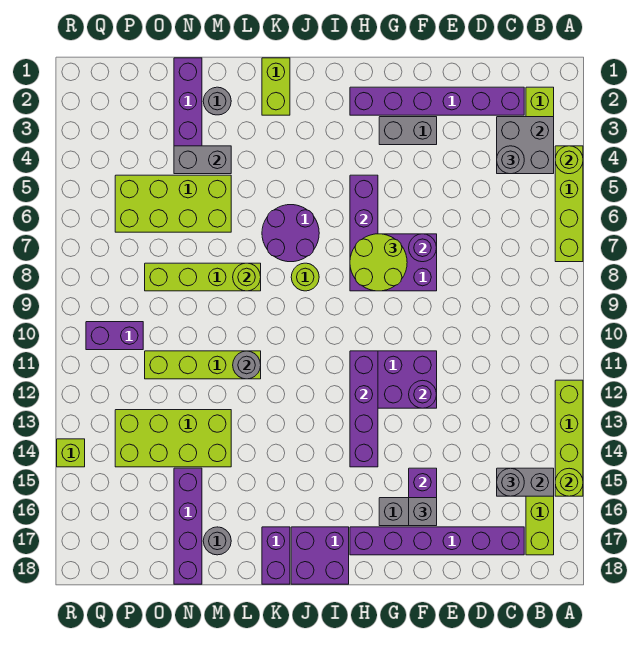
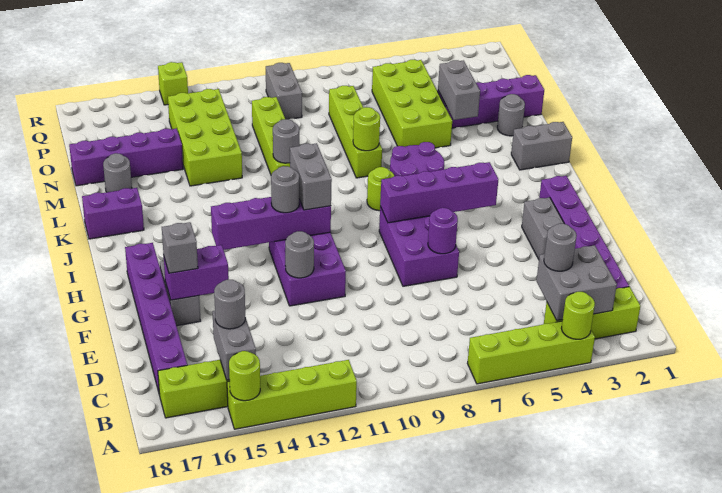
purple round brick F12 level 2 -> grey round brick F12 level 2
lime round brick G7:H8 level 3 -> none
none -> grey brick H11:I11 level 3
none -> grey round brick H12 level 3
purple brick I17:J18 level 1 -> none
lime brick K1:K2 level 1 -> grey brick K1:K2 level 1
purple brick P10:Q10 level 1 -> grey brick P10:Q10 level 1

